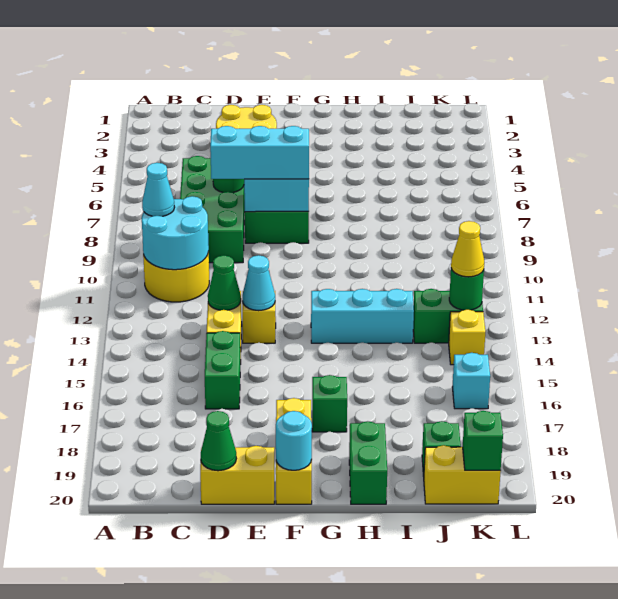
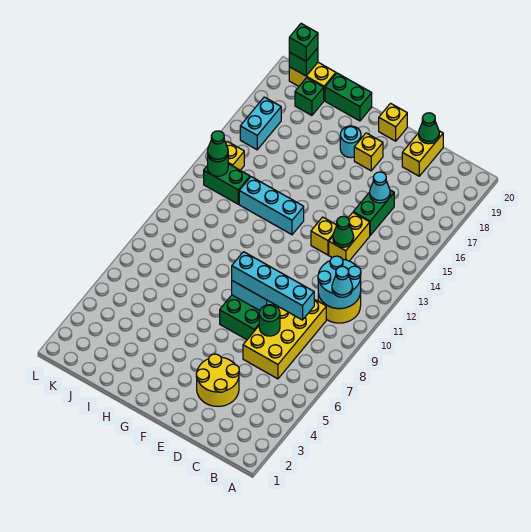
green brick C6:D9 level 1 -> yellow brick C6:D9 level 1
cyan brick D8:F8 level 3 -> cyan brick C8:F8 level 3
yellow brick D20:E20 level 1 -> yellow brick D19:D20 level 1
cyan cone E13 level 2 -> cyan cone D16 level 2
cyan round brick F20 level 2 -> cyan round brick G18 level 1
green brick G17 level 1 -> green brick K20 level 3
green brick H19:H20 level 1 -> green brick H20:I20 level 1
yellow cone K13 level 3 -> green cone K13 level 3
cyan brick K16 level 1 -> cyan brick K16:K17 level 1

